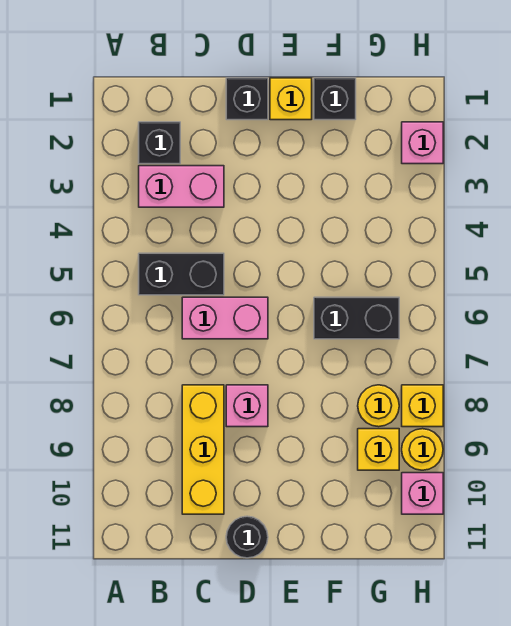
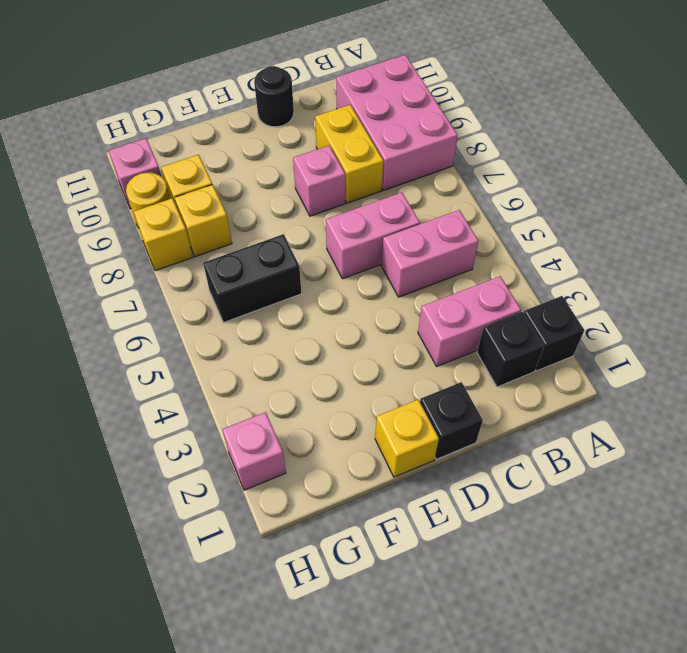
none -> pink brick A8:B10 level 1
black brick B5:C5 level 1 -> pink brick B5:C5 level 1
yellow brick C8:C10 level 1 -> yellow brick C8:C9 level 1
black brick F1 level 1 -> black brick A2 level 1
yellow round brick G8 level 1 -> yellow brick G8 level 1

